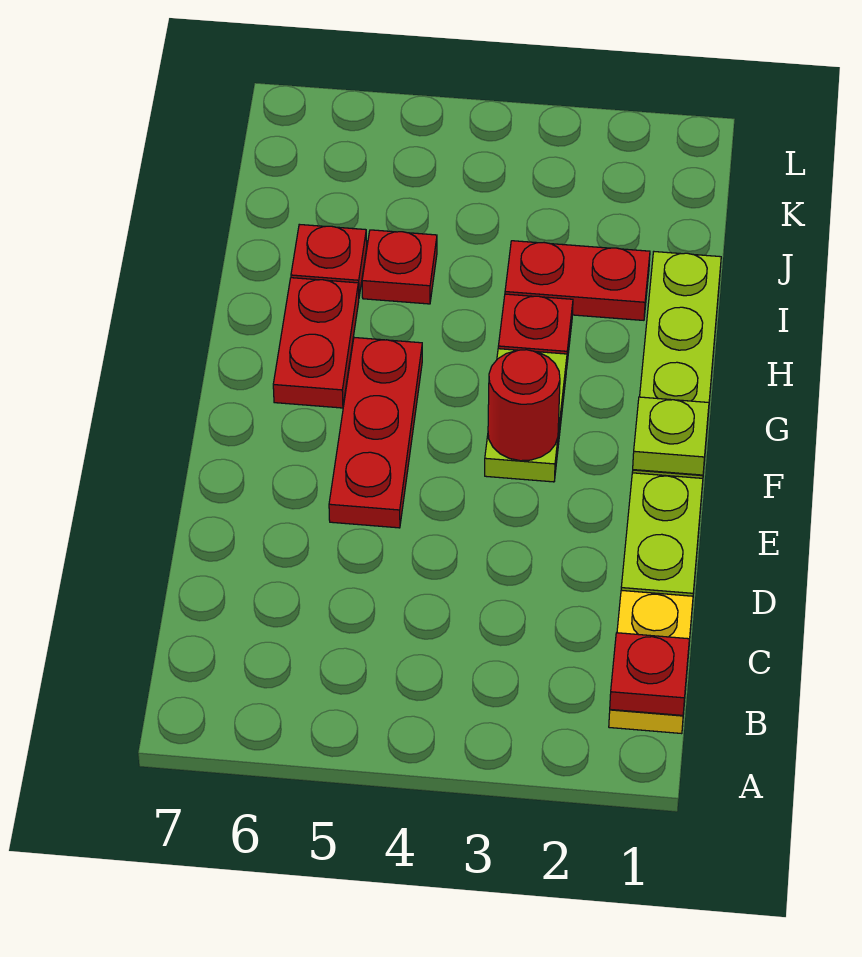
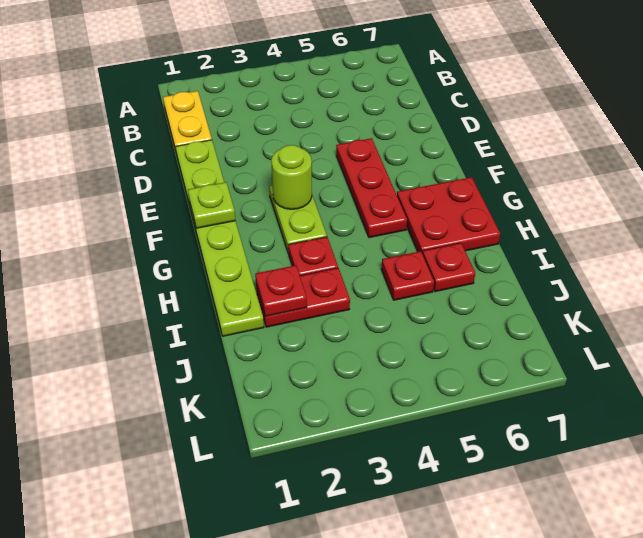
red plate B1 level 2 -> red plate I2 level 2
red round brick F3 level 2 -> lime round brick F3 level 2
red plate G6:H6 level 1 -> red plate G6:H7 level 1

